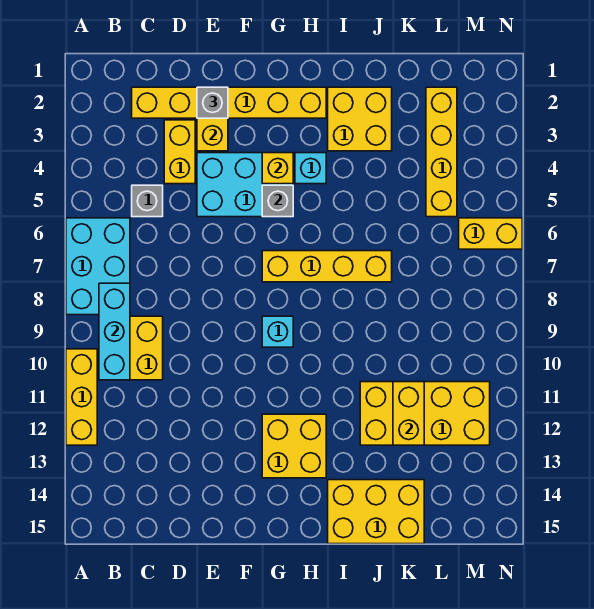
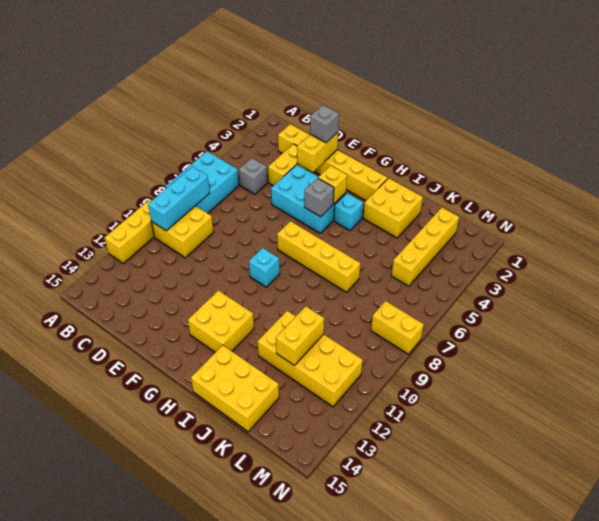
yellow brick M6:N6 level 1 -> yellow brick M8:N8 level 1

